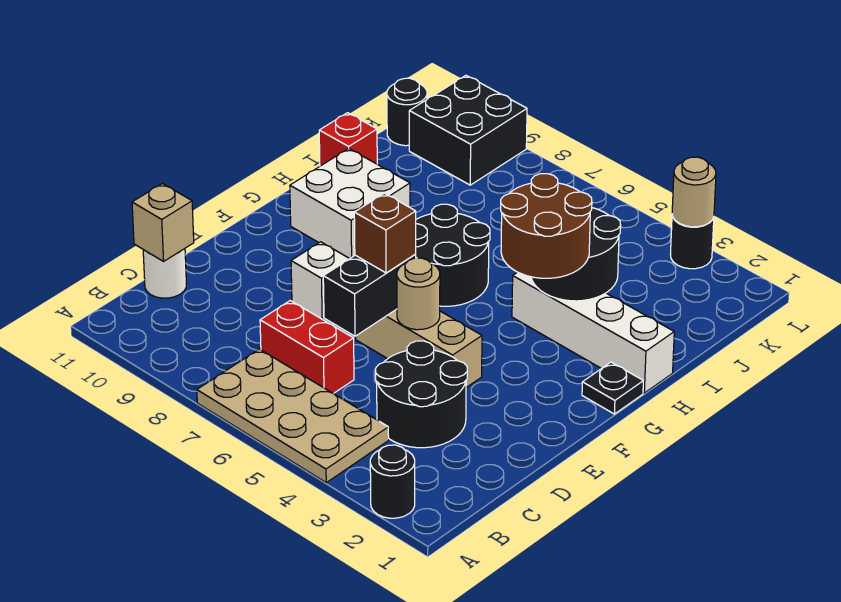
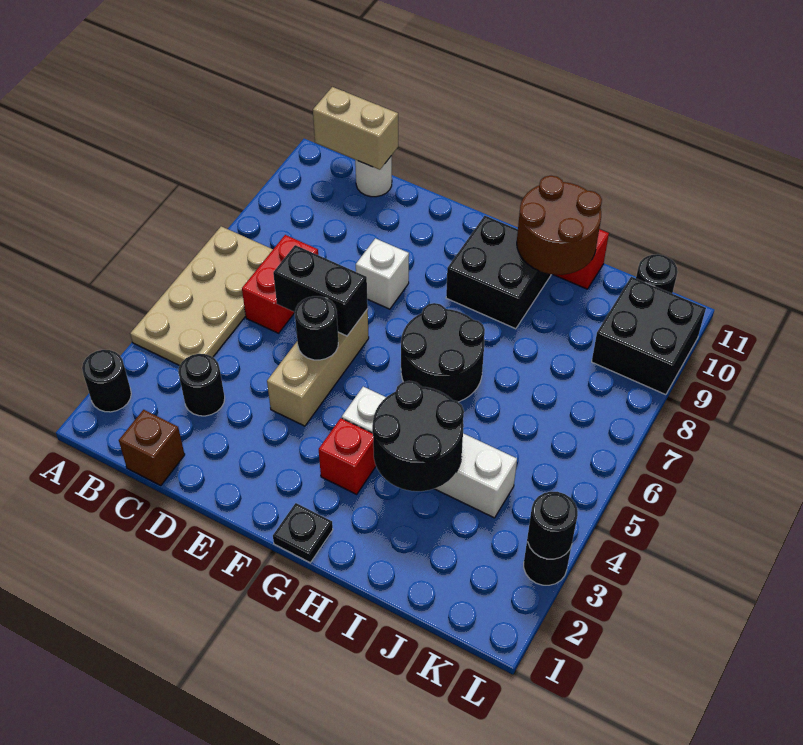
black round brick C3:D4 level 1 -> black round brick C3 level 1
tan brick C11 level 2 -> tan brick B11:C11 level 2
tan round brick E5 level 2 -> black round brick E5 level 2
brown brick E6 level 3 -> brown brick C1 level 1
none -> red brick G3 level 1
brown round brick G3:H4 level 3 -> brown round brick H10:I11 level 2
white brick G9:H10 level 1 -> black brick G9:H10 level 1
white brick H1:H4 level 1 -> white brick G4:J4 level 1
tan round brick L3 level 2 -> black round brick L3 level 2

